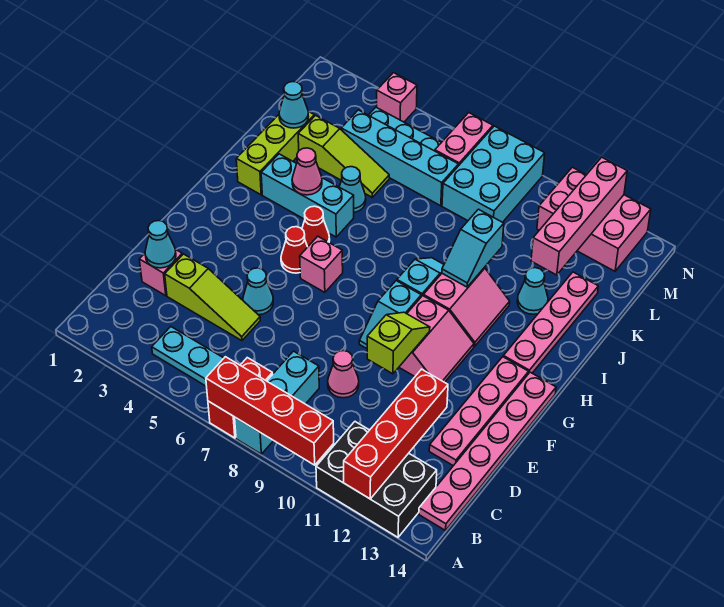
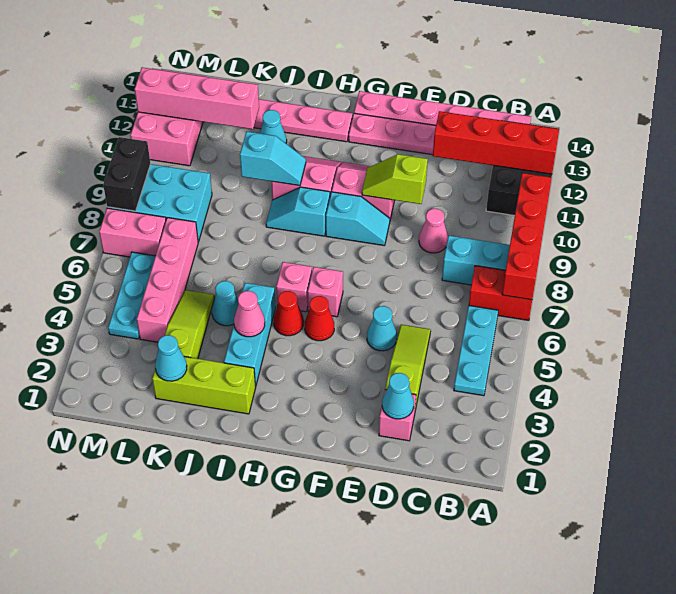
cyan brick L4:L7 level 1 -> pink brick L4:L7 level 1
pink brick N4 level 1 -> pink brick H6 level 1
none -> black brick N8:N9 level 2

